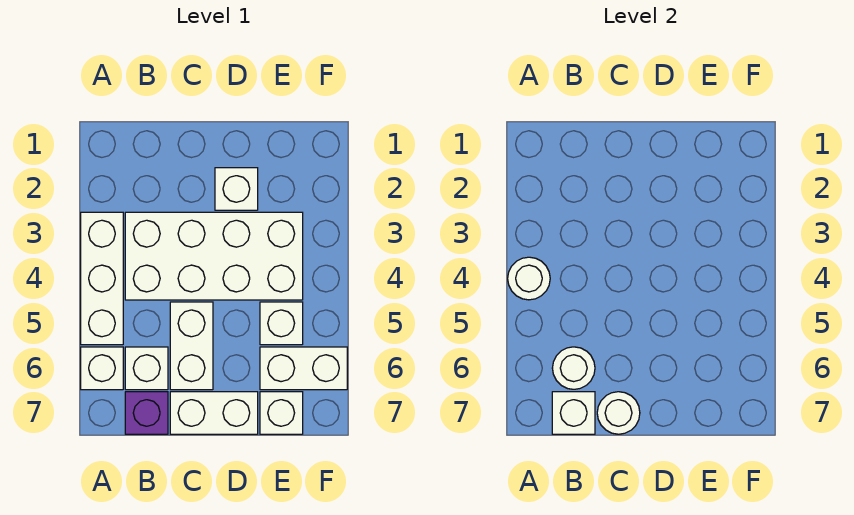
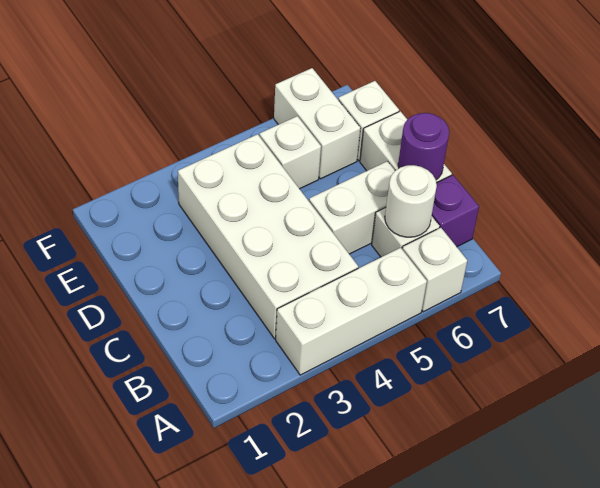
white round brick A4 level 2 -> none
white brick B7 level 2 -> none
white round brick C7 level 2 -> purple round brick C7 level 2
white brick D2 level 1 -> none

